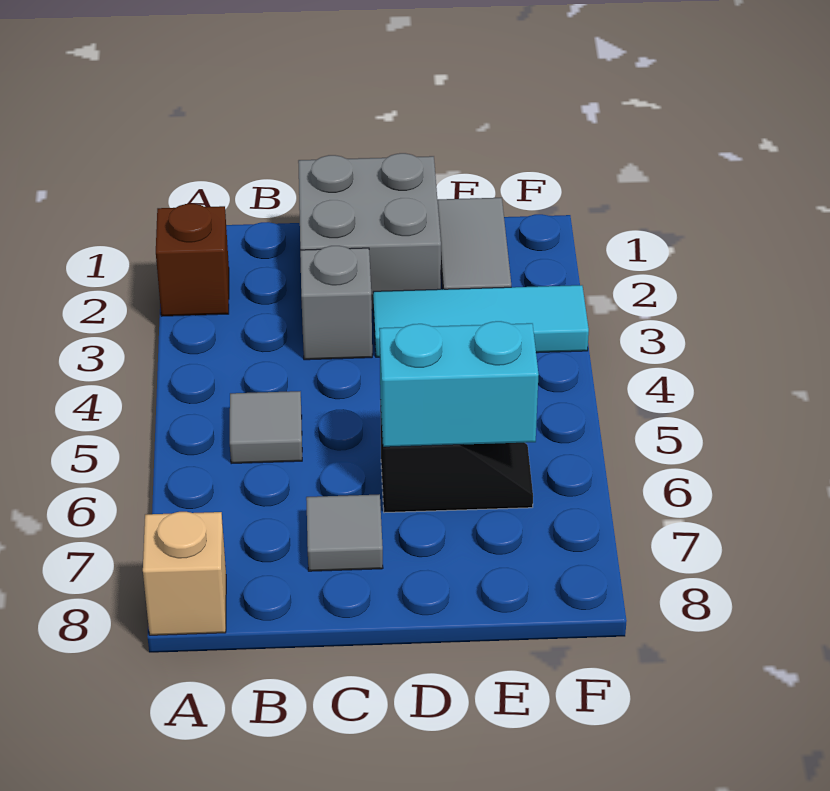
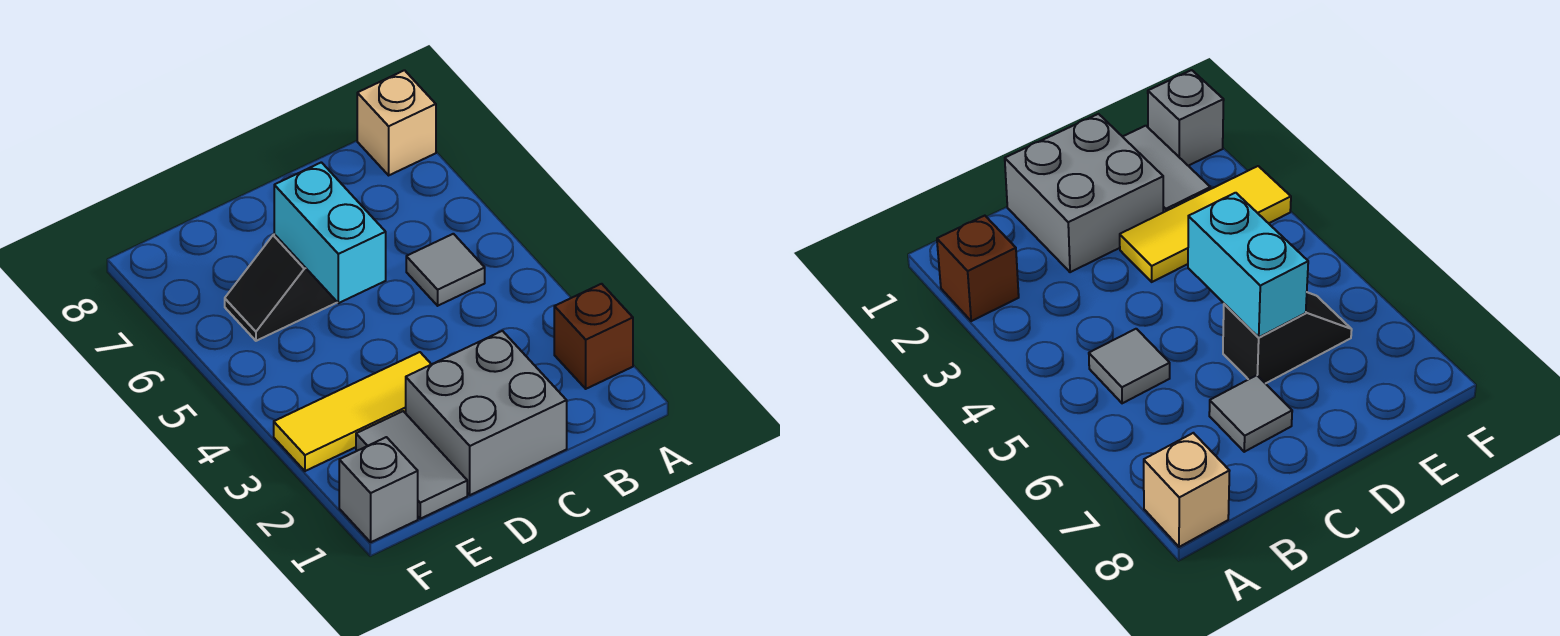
grey brick C3 level 1 -> grey brick F1 level 1
cyan tile D3:F3 level 1 -> yellow tile D3:F3 level 1
cyan brick D6:E6 level 2 -> cyan brick D5:D6 level 2

